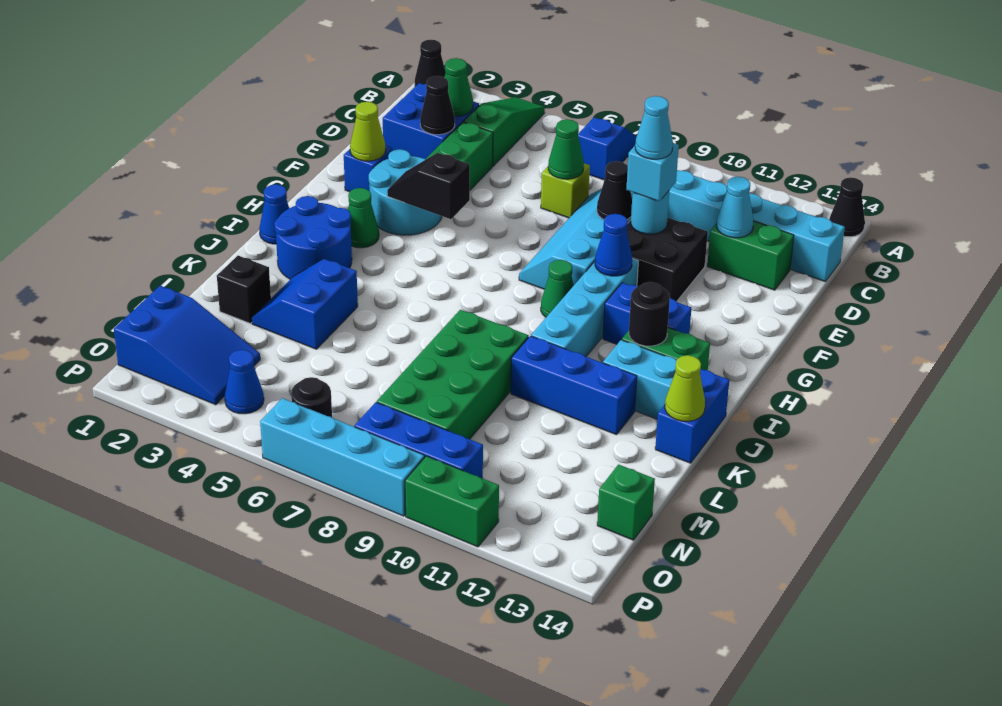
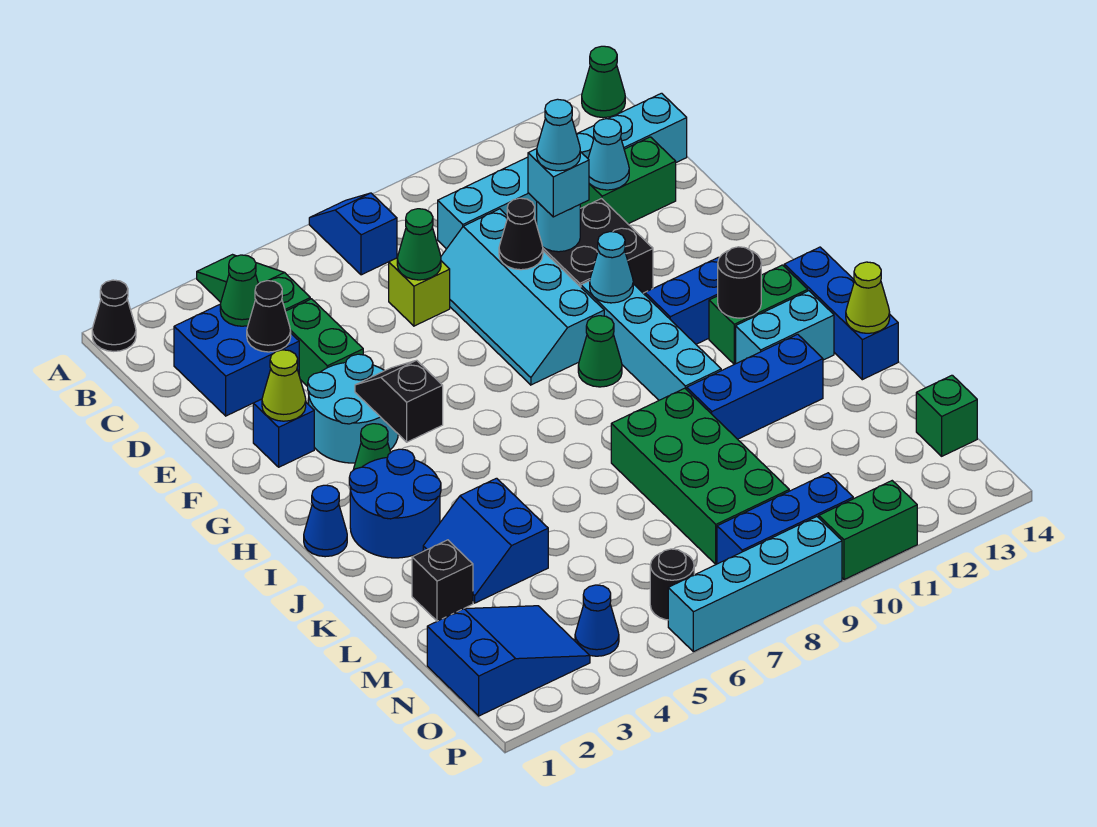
black cone A14 level 1 -> green cone A14 level 1
black slope G4:G5 level 2 top 5 -> black slope G4:H4 level 2 top H
blue cone G10 level 2 -> cyan cone G10 level 2
blue brick J14:K14 level 1 -> blue brick I14:K14 level 1

